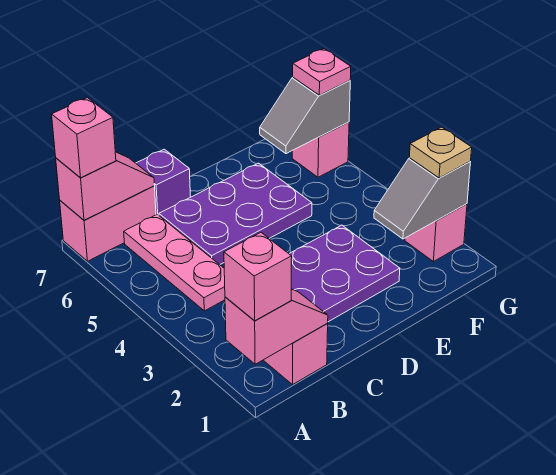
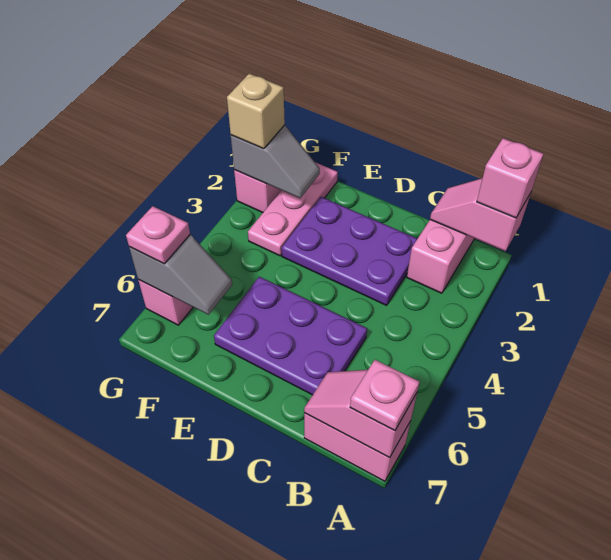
pink brick A7 level 3 -> pink plate A7 level 3
pink plate B4:B6 level 1 -> pink plate F1:F3 level 1
purple brick C7 level 1 -> none
tan plate G2 level 3 -> tan brick G2 level 3

